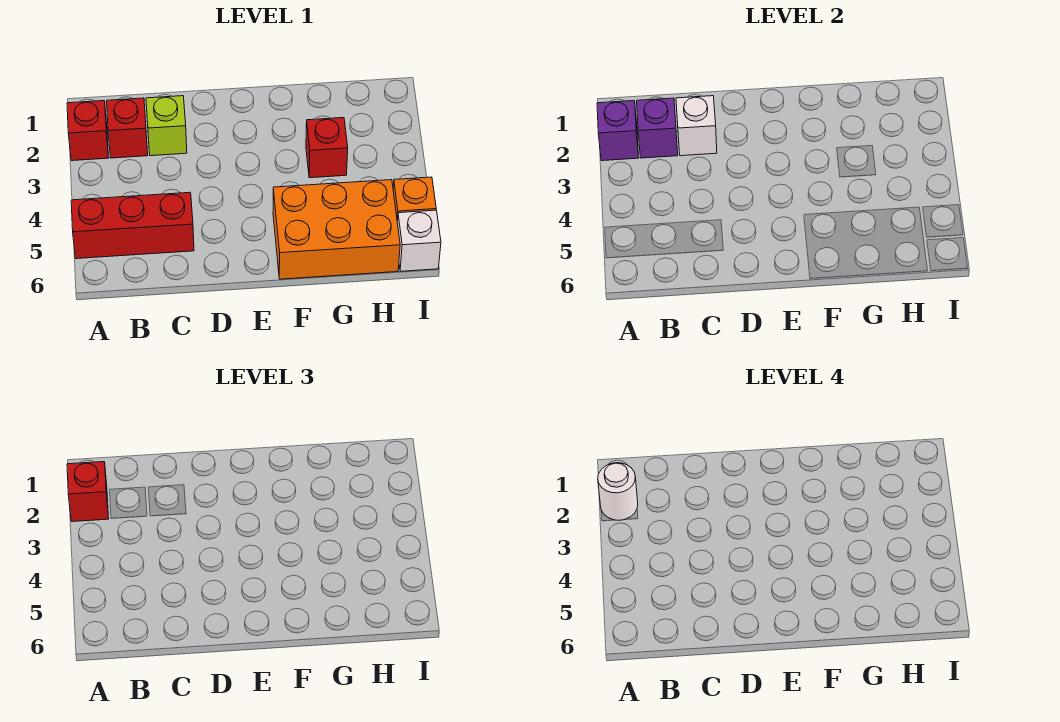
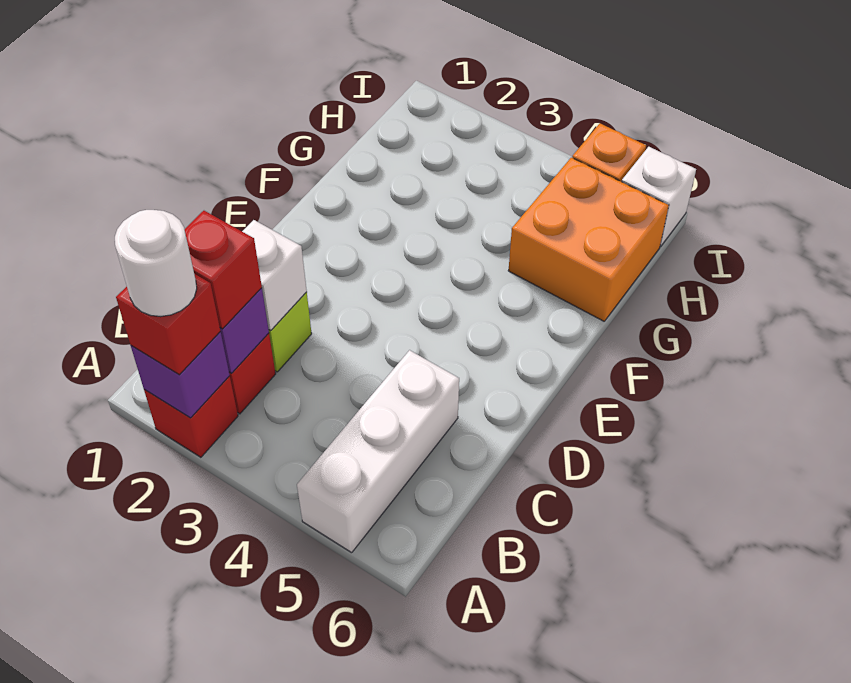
red brick A5:C5 level 1 -> white brick A5:C5 level 1
orange brick F5:H6 level 1 -> orange brick G5:H6 level 1
red brick G3 level 1 -> red brick B2 level 3

